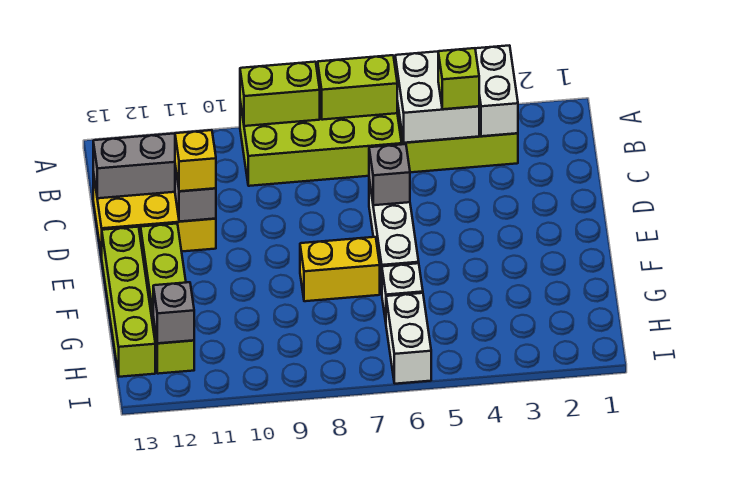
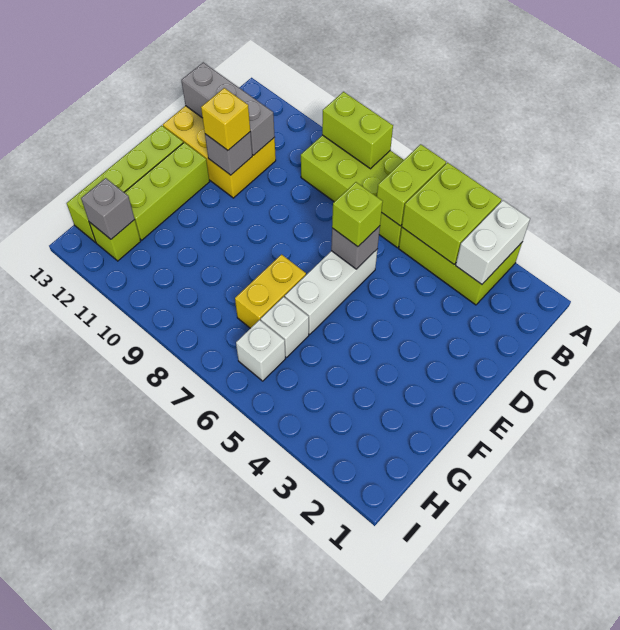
white brick A4:B5 level 2 -> lime brick A4:B5 level 2
lime brick A6:A7 level 2 -> lime brick A6:B6 level 2
lime brick B4 level 3 -> lime brick D6 level 3
yellow brick F7:F8 level 1 -> yellow brick F7:G7 level 1
white brick H6:I6 level 1 -> white brick H6 level 1

